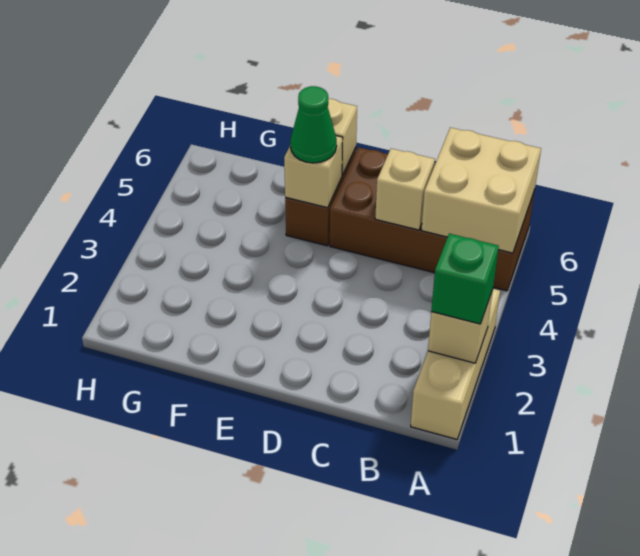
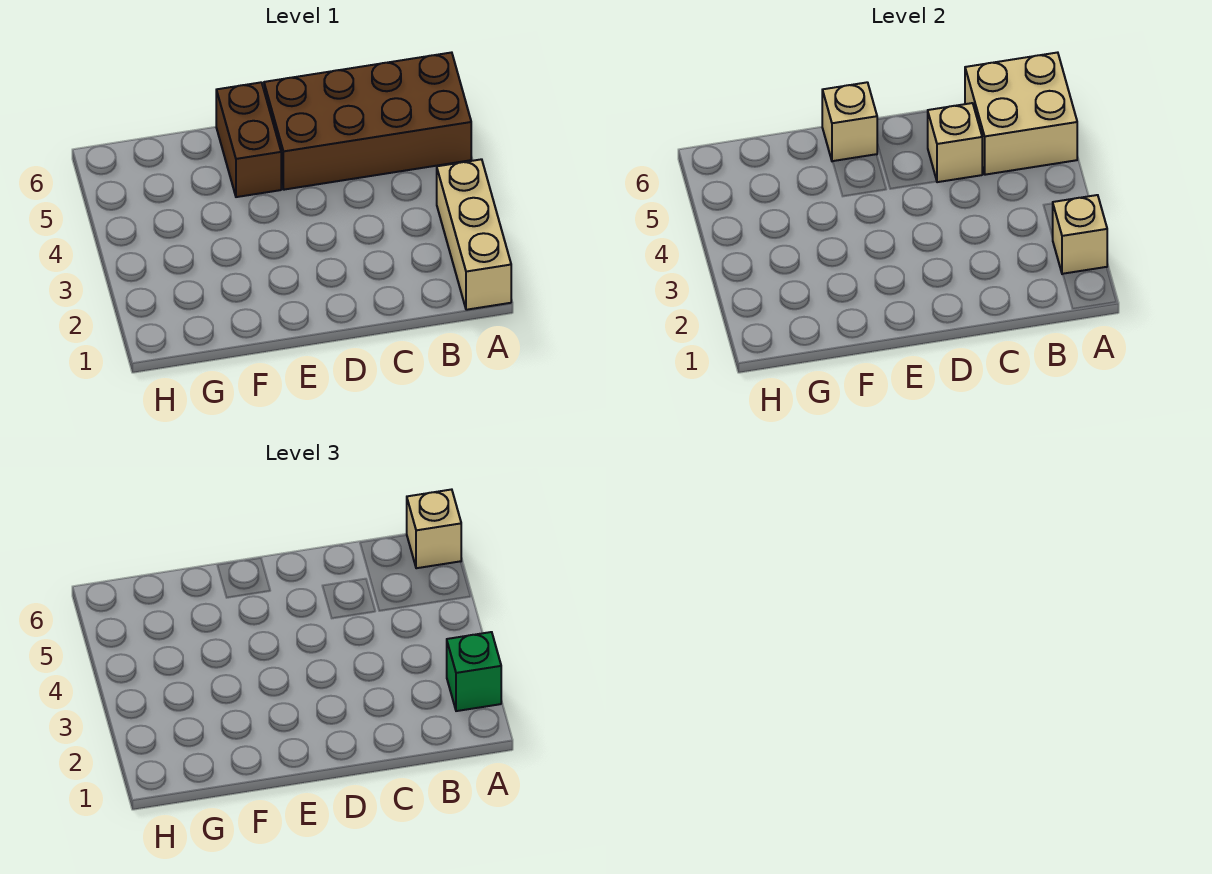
tan brick E5 level 2 -> tan brick A6 level 3
green cone E5 level 3 -> none

